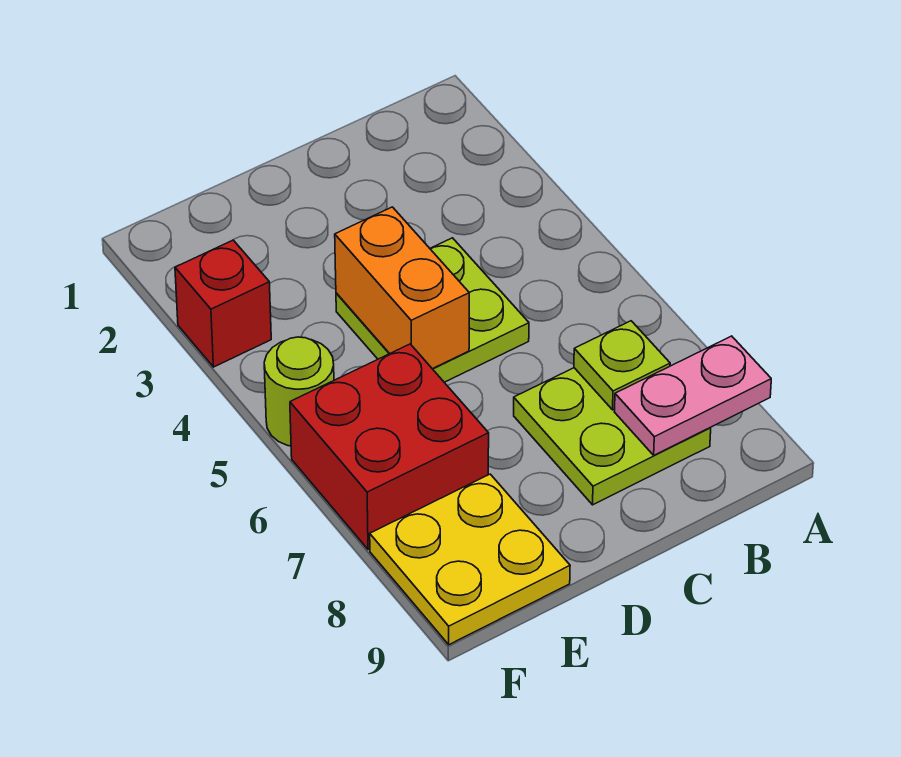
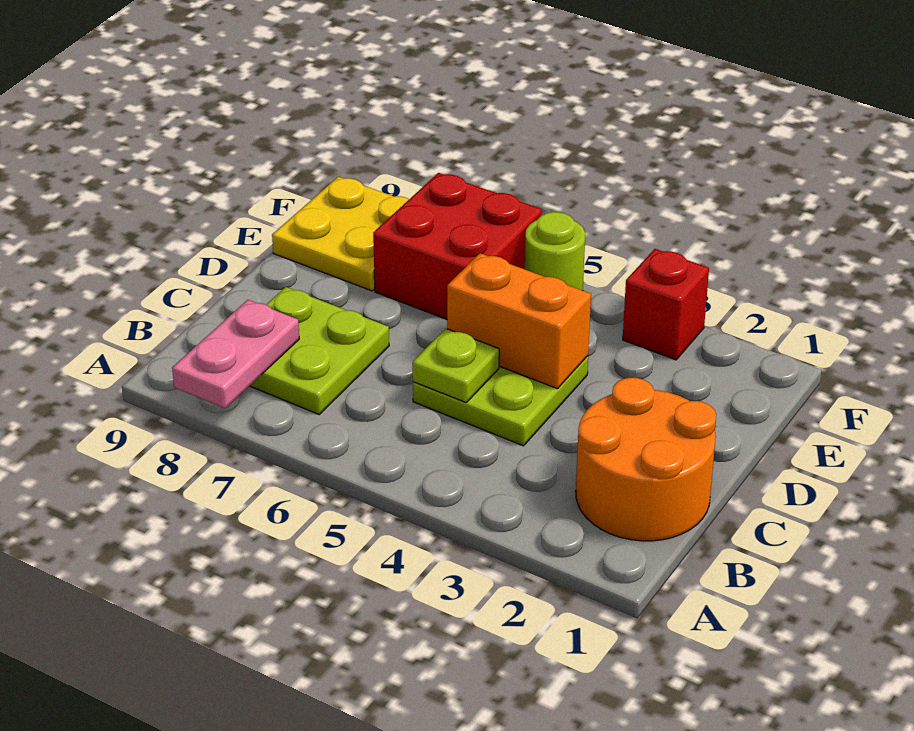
none -> orange round brick B1:C2 level 1
lime plate B7 level 2 -> lime plate C5 level 2

